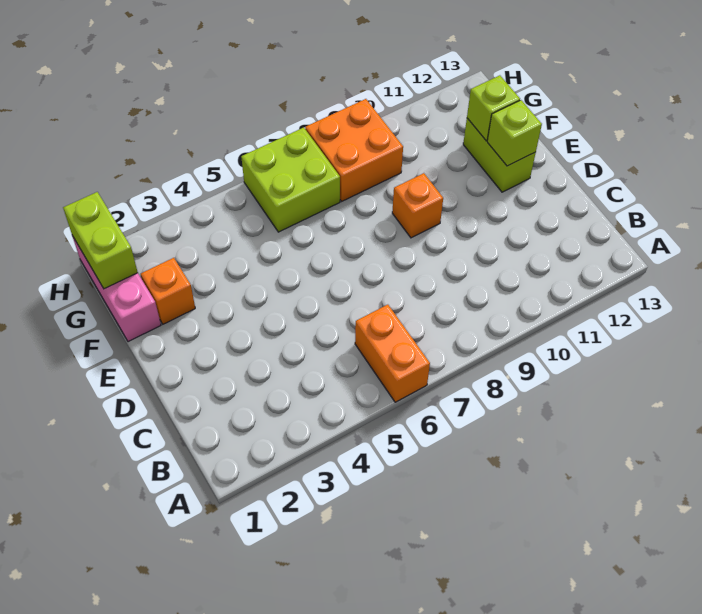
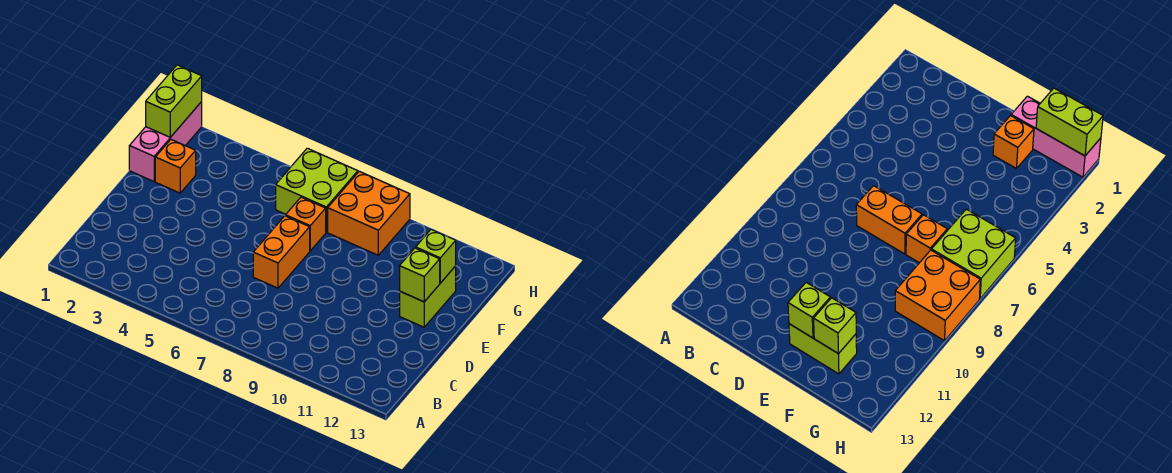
orange brick A6:B6 level 1 -> orange brick D7:E7 level 1
orange brick E9 level 1 -> orange brick F7 level 1

